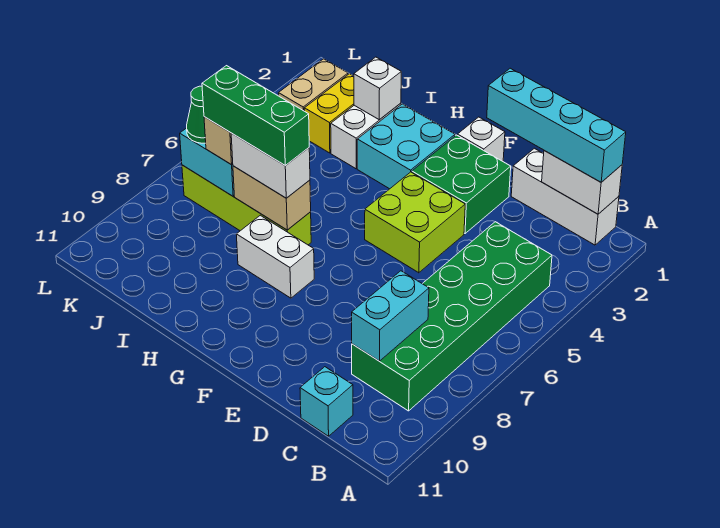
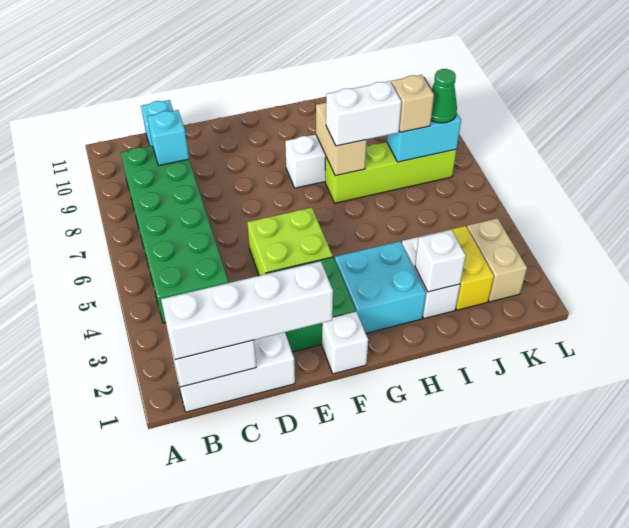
cyan brick B1:E1 level 3 -> white brick B1:E1 level 3
cyan brick C8:C9 level 2 -> cyan brick C9 level 2
tan brick H7:I7 level 2 -> tan brick H7:H8 level 2
green brick H7:J7 level 4 -> none

